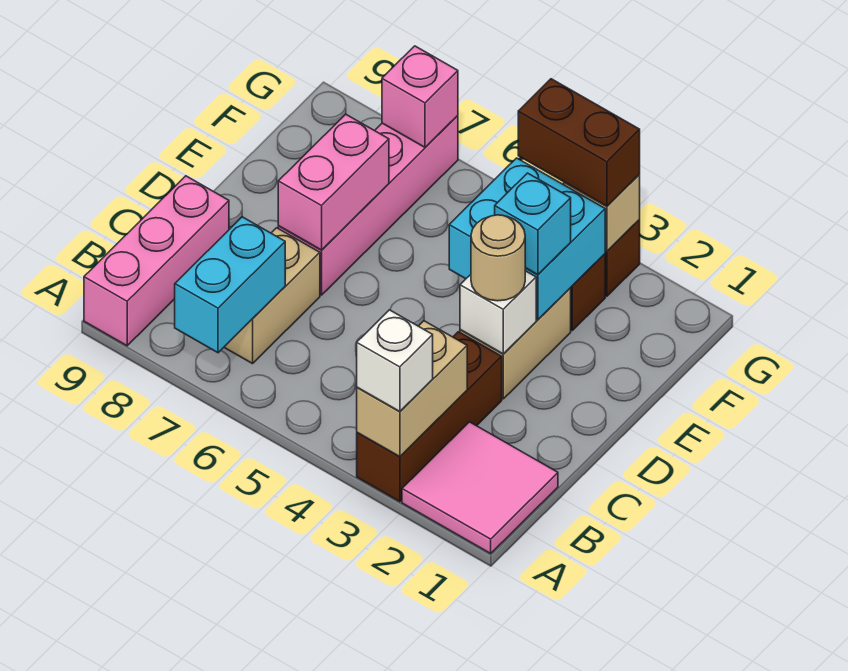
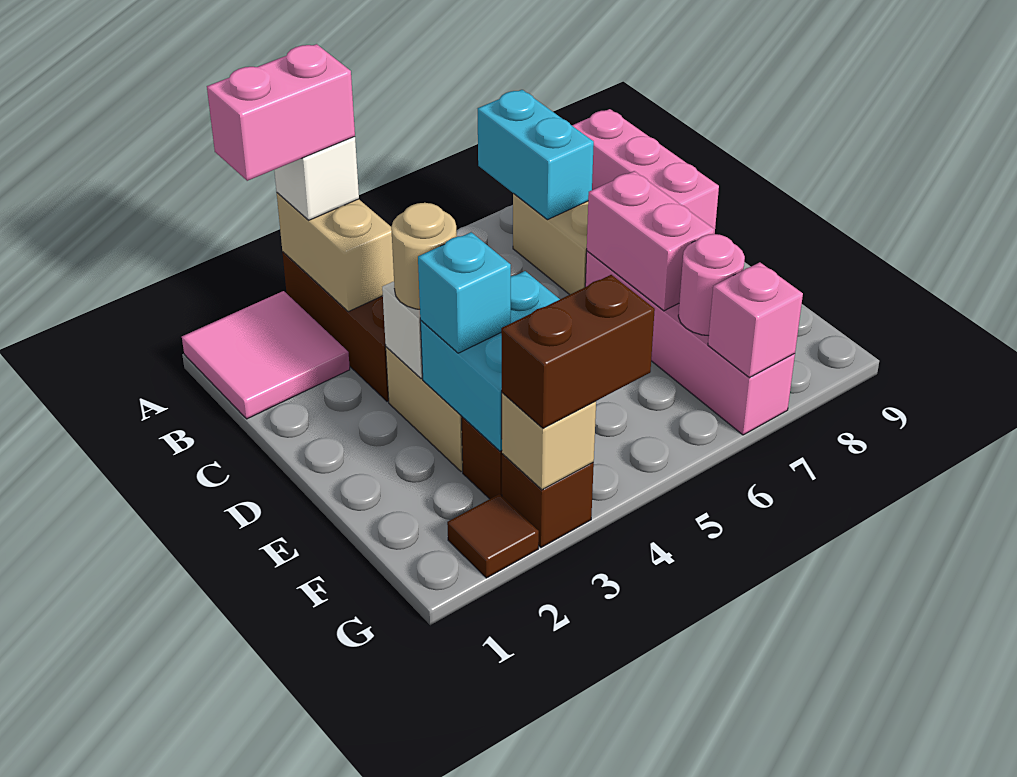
none -> pink brick A2:A3 level 4
none -> pink round brick F7 level 2
none -> brown tile G2 level 1

